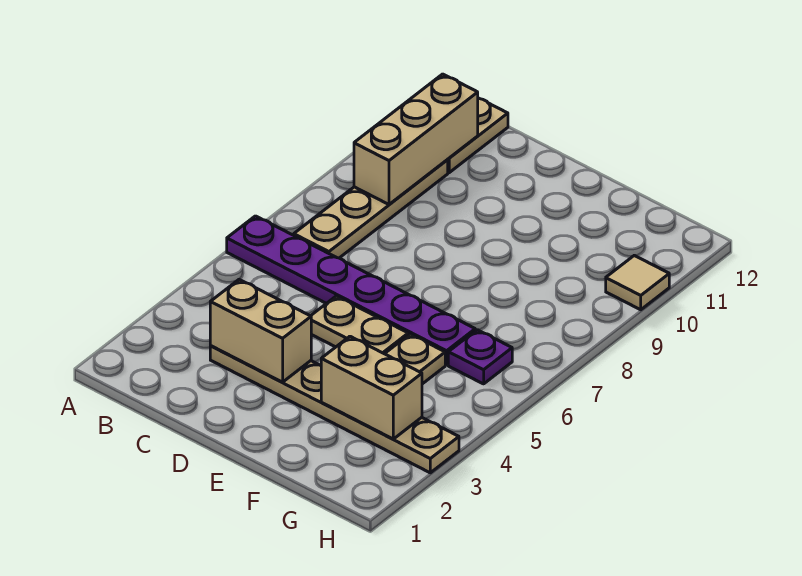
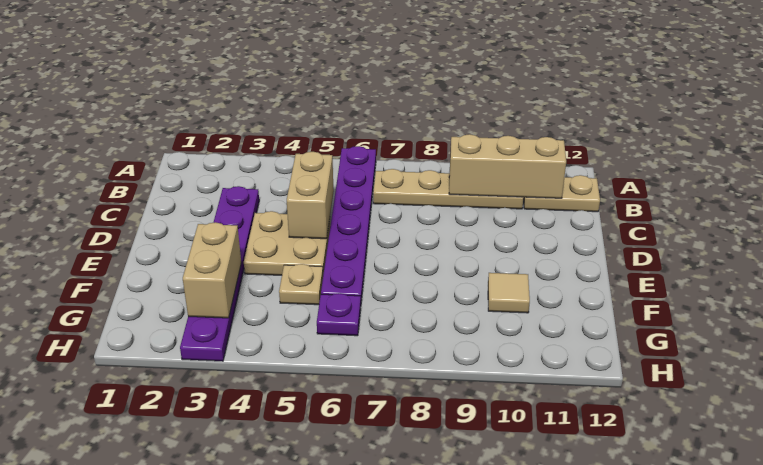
tan plate C3:H3 level 1 -> purple plate C3:H3 level 1
tan brick C3:D3 level 2 -> tan brick C5:D5 level 2
tan plate D5:E5 level 1 -> tan plate D4:E5 level 1
tan tile H10 level 1 -> tan tile F10 level 1

